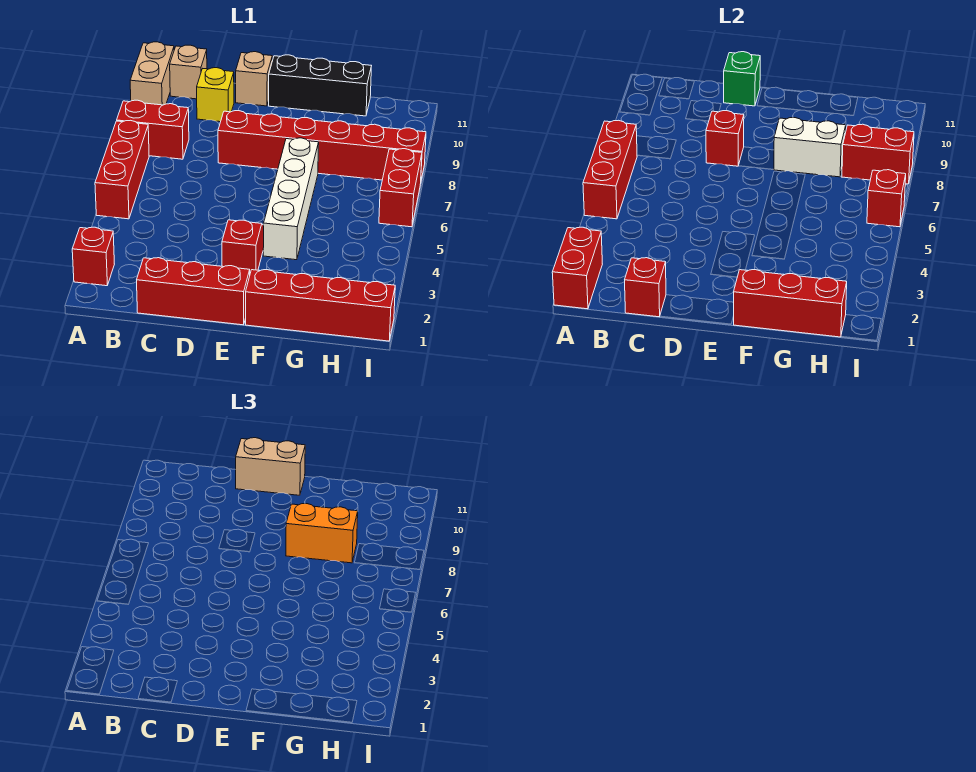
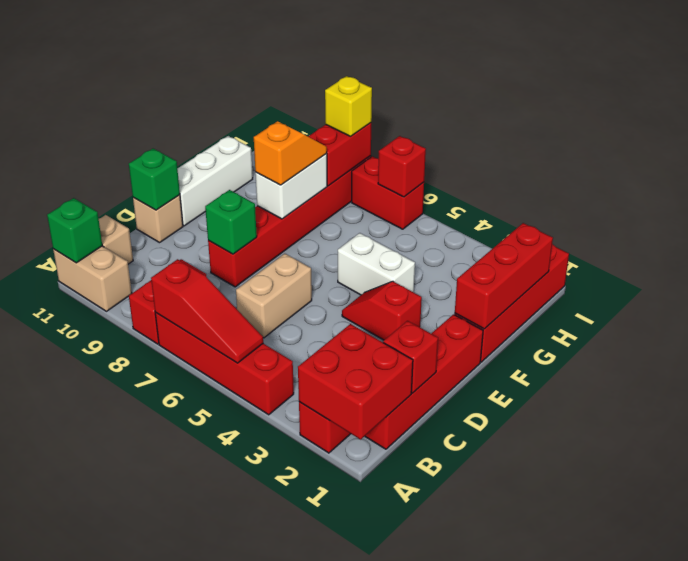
red brick A1:A2 level 2 -> red brick A1:B2 level 2
red brick A5:A7 level 1 -> red brick A4:A7 level 1
red brick A5:A7 level 2 -> red slope A5:A7 level 2 top 7
none -> green brick A11 level 2
red brick C1:E1 level 1 -> red brick B1:E1 level 1
yellow brick C10 level 1 -> yellow brick I8 level 3
red brick D8 level 2 -> green brick D8 level 2
tan brick D11:E11 level 3 -> tan brick C6:D6 level 1
black brick E11:G11 level 1 -> white brick E11:G11 level 1
white brick F4:F7 level 1 -> white brick F4:F5 level 1
orange brick F8:G8 level 3 -> orange slope F8:G8 level 3 top F

